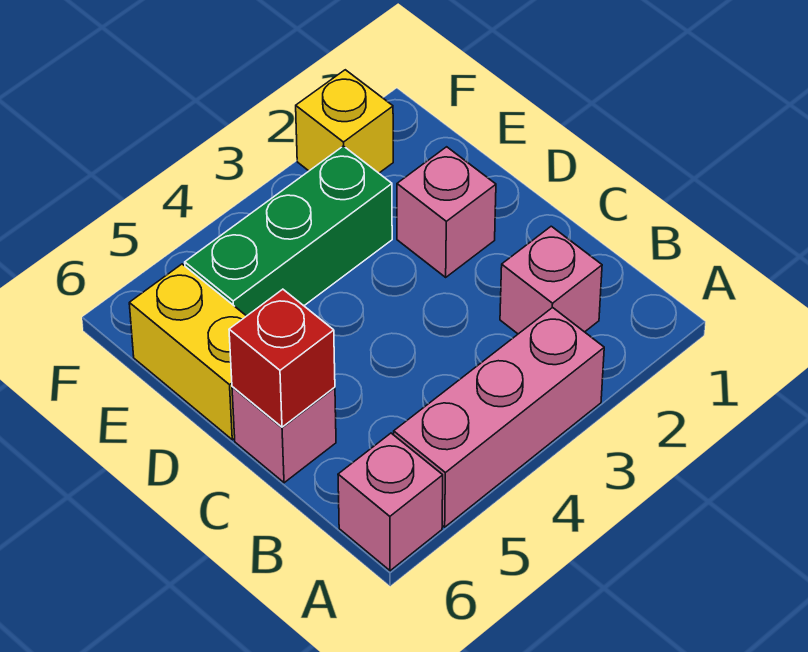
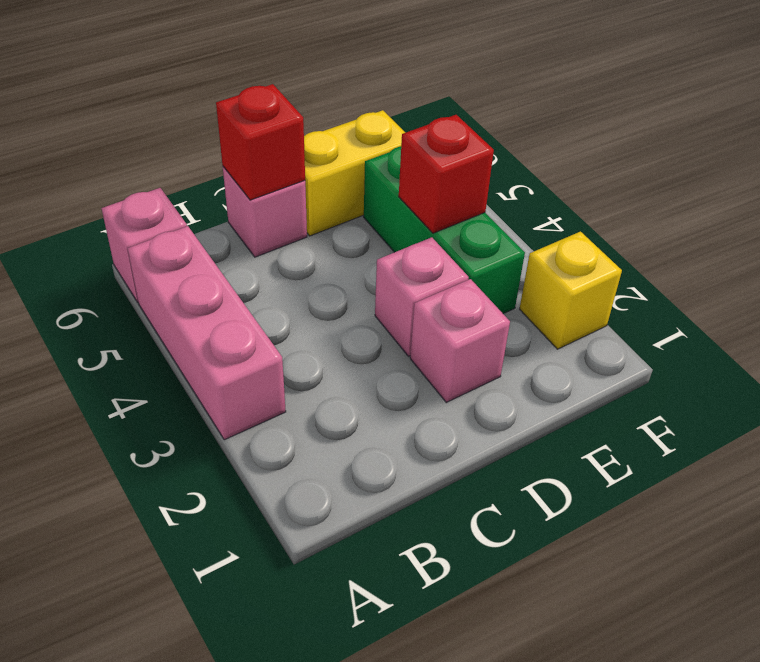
pink brick B2 level 1 -> pink brick D3 level 1
none -> red brick E4 level 2

